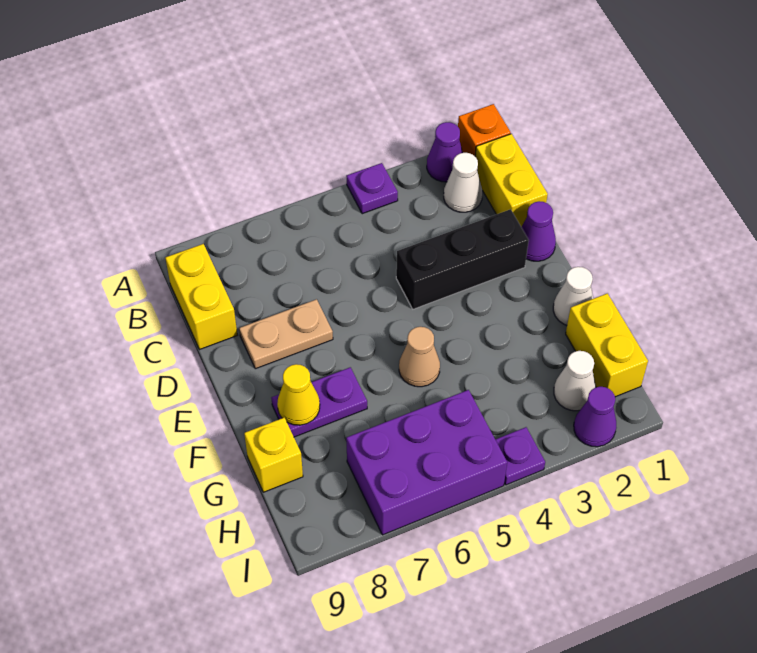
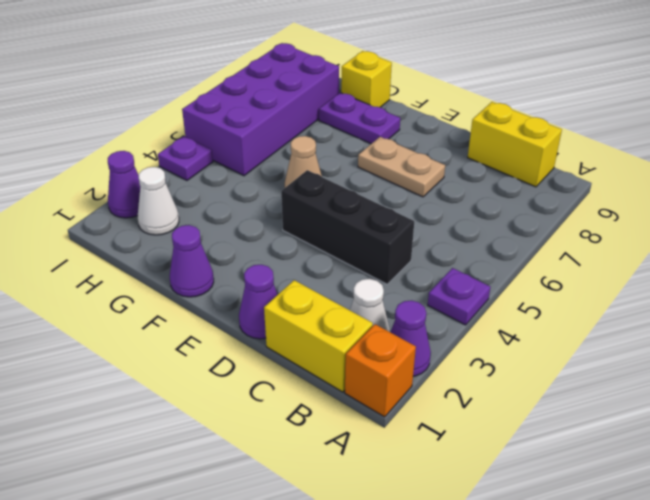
black brick D2:D4 level 1 -> black brick C4:E4 level 1
tan plate D7:D8 level 1 -> tan plate D7:E7 level 1
white cone F1 level 1 -> purple cone F1 level 1
purple plate F7:F8 level 1 -> purple plate F8:G8 level 1
yellow cone F8 level 2 -> none
yellow brick G1:H1 level 1 -> none
purple brick H5:I7 level 1 -> purple brick H5:I8 level 1

